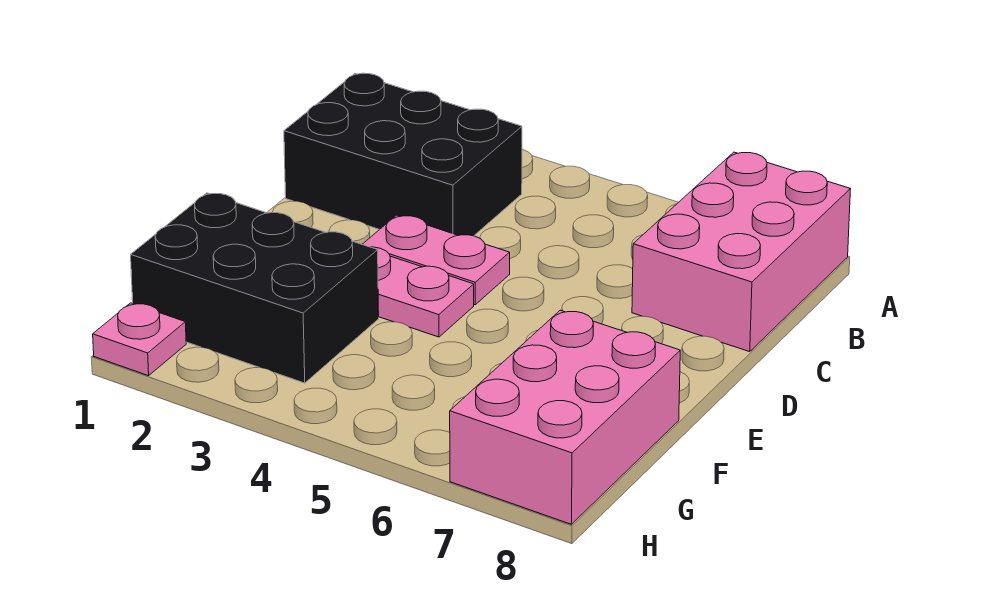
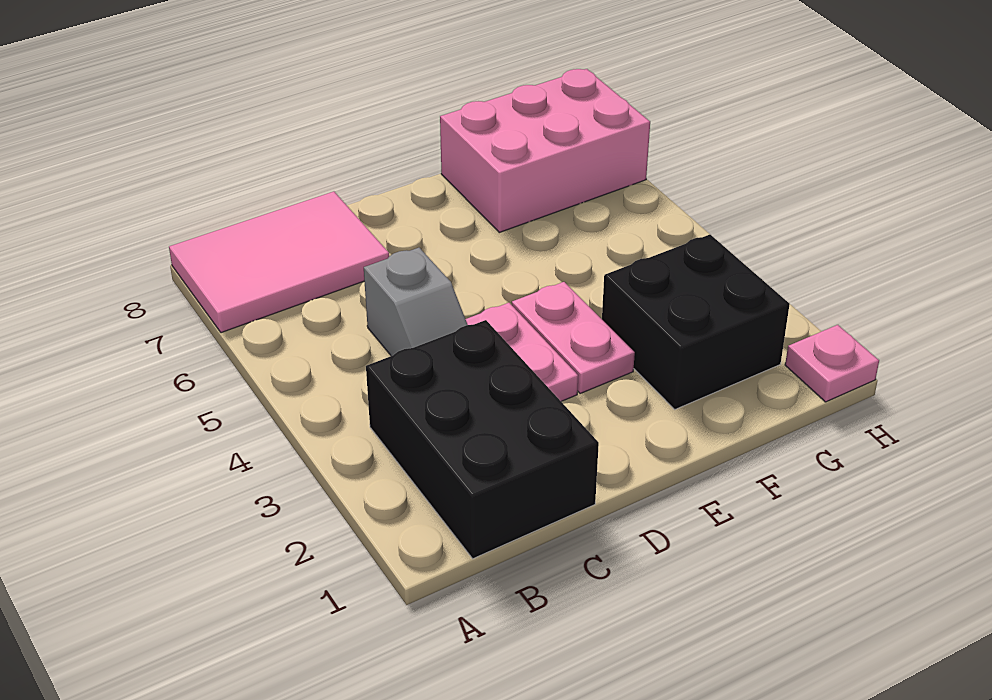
pink brick A7:C8 level 1 -> pink tile A7:C8 level 1
none -> grey slope C4:C5 level 1 top 5
black brick F1:G3 level 1 -> black brick F2:G3 level 1

